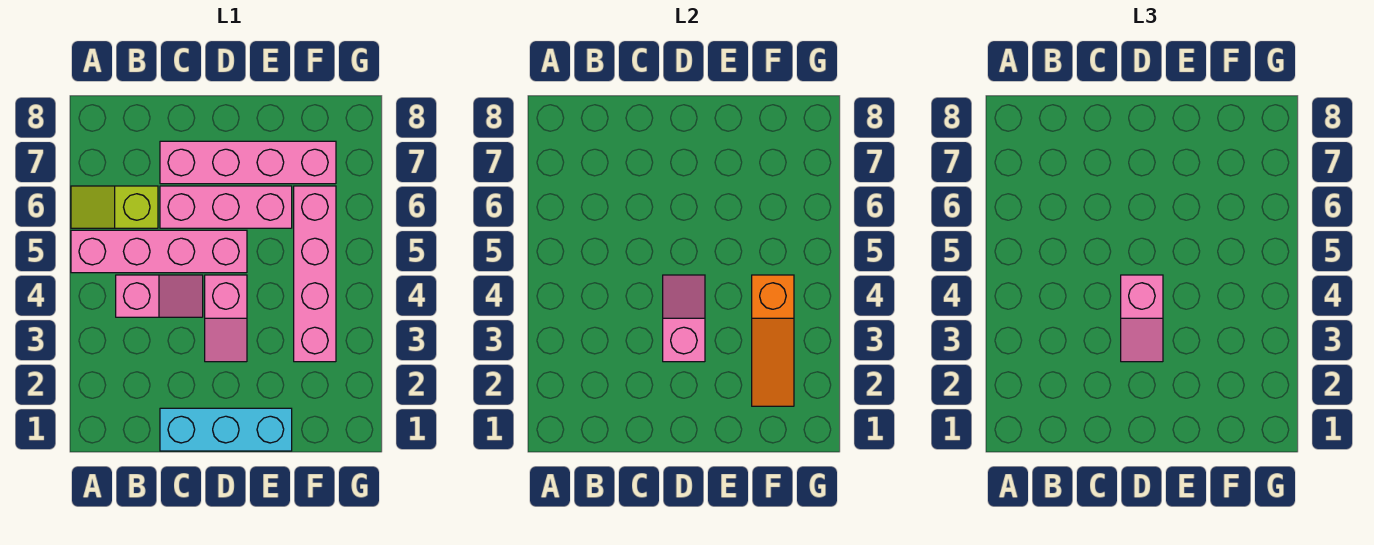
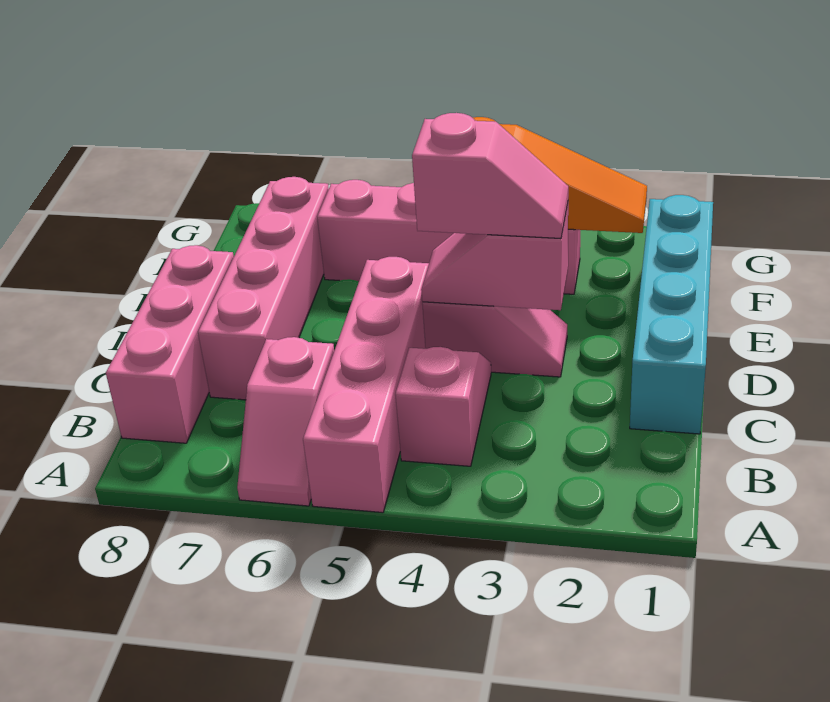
lime slope A6:B6 level 1 top B -> pink slope A6:B6 level 1 top B
cyan brick C1:E1 level 1 -> cyan brick C1:F1 level 1
pink brick C6:E6 level 1 -> pink brick B8:D8 level 1

